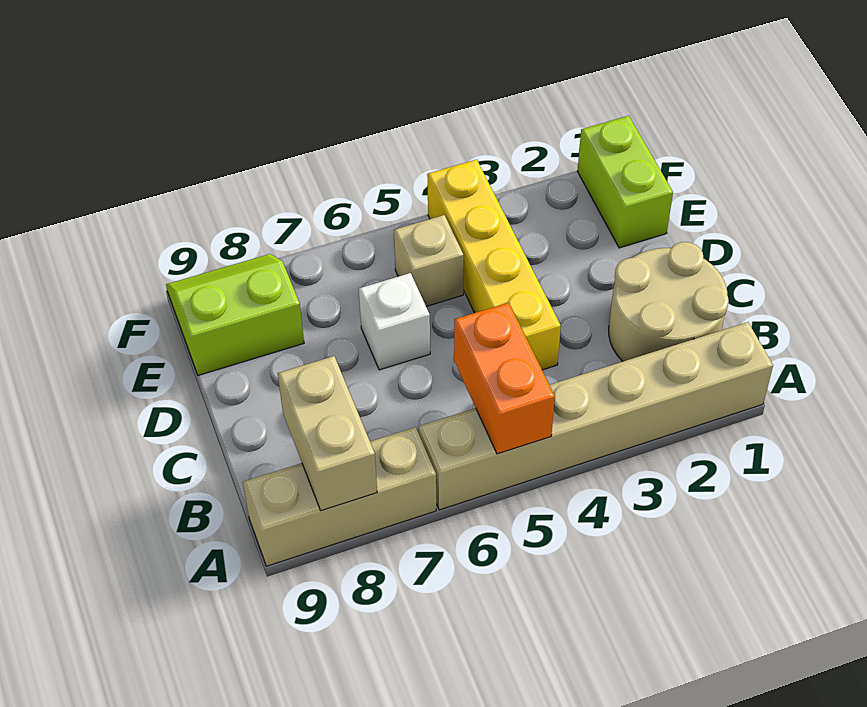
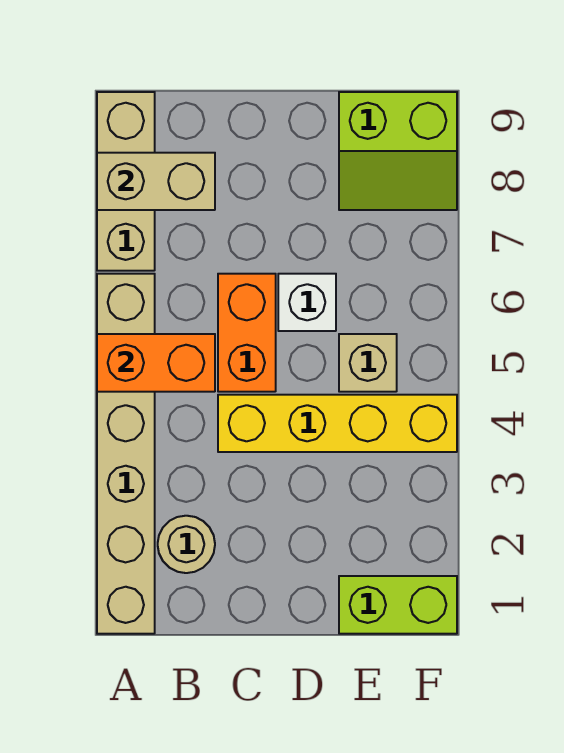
tan round brick B1:C2 level 1 -> tan round brick B2 level 1
none -> orange brick C5:C6 level 1
lime slope E8:F9 level 1 top E -> lime slope E8:F9 level 1 top 9

